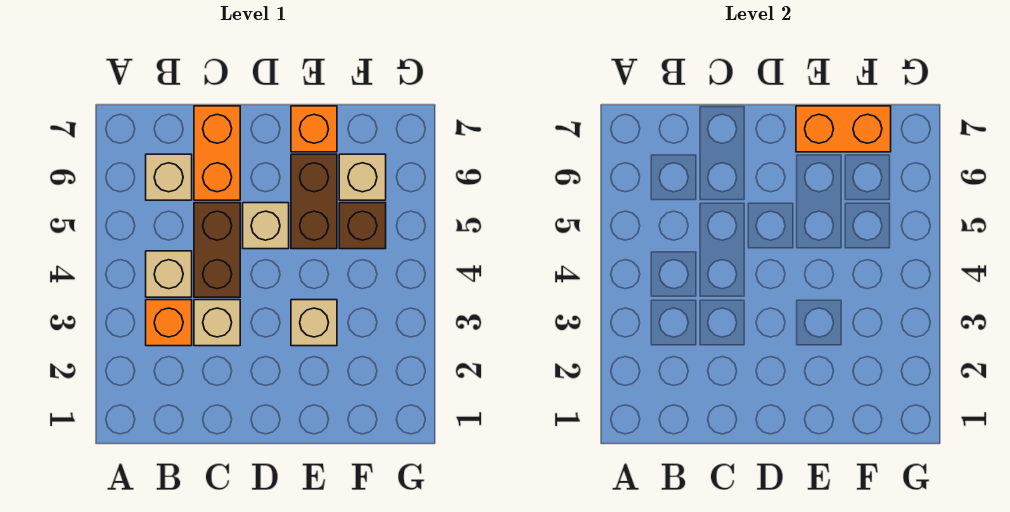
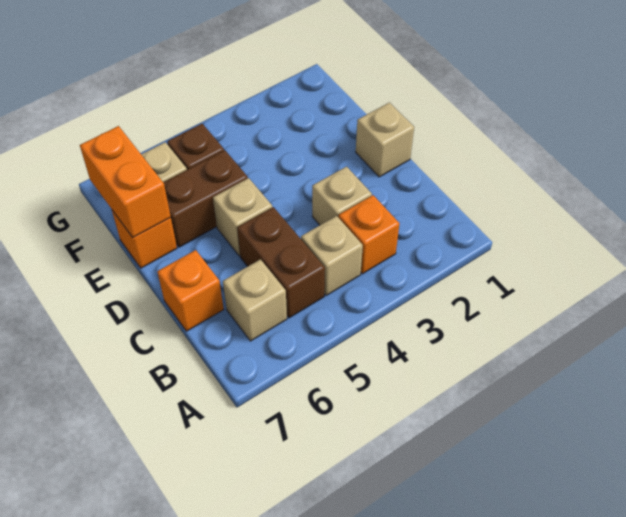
brown brick C4:C5 level 1 -> brown brick B5:C5 level 1
orange brick C6:C7 level 1 -> orange brick C7 level 1
tan brick E3 level 1 -> tan brick D1 level 1

